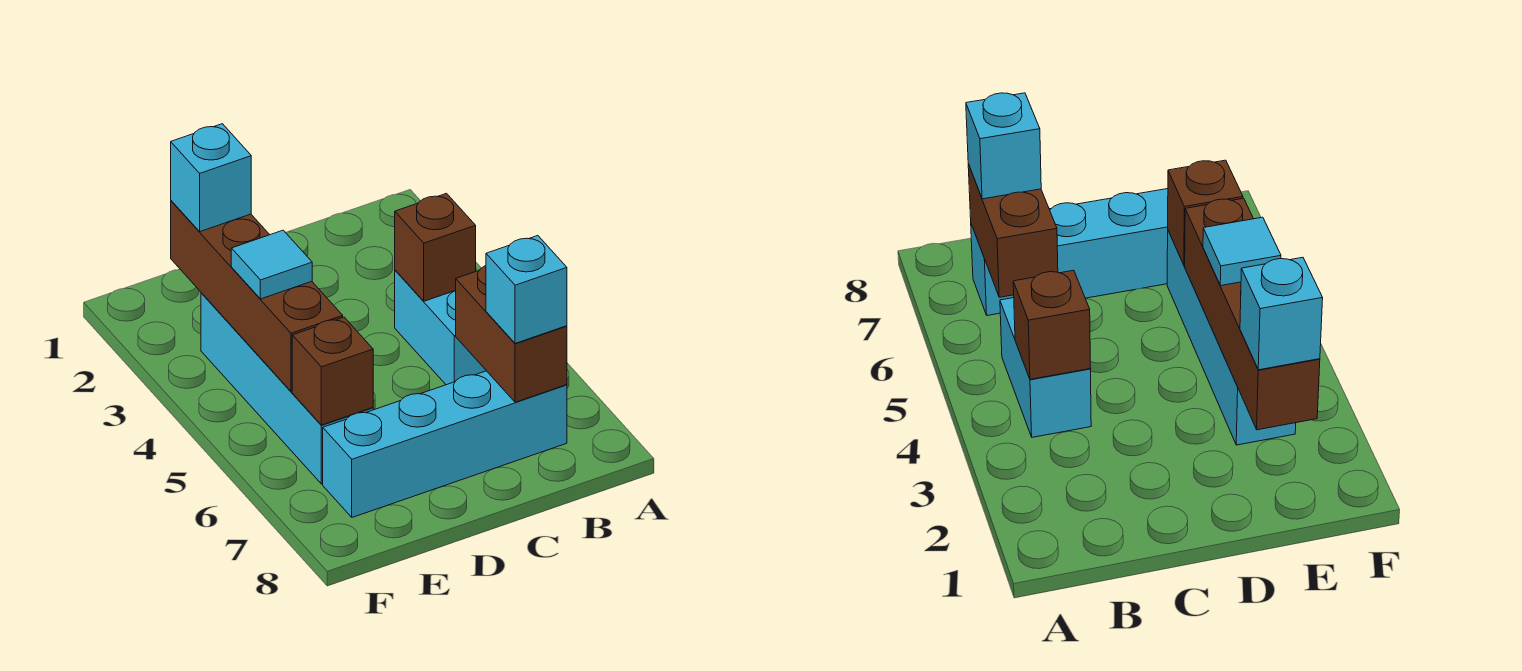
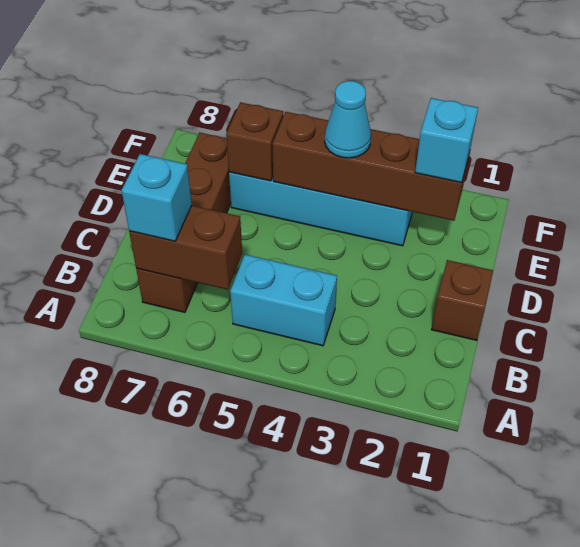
brown brick B4 level 2 -> brown brick C1 level 1
cyan brick B7:E7 level 1 -> brown brick B7:E7 level 1
cyan tile E4 level 3 -> cyan cone E4 level 3

